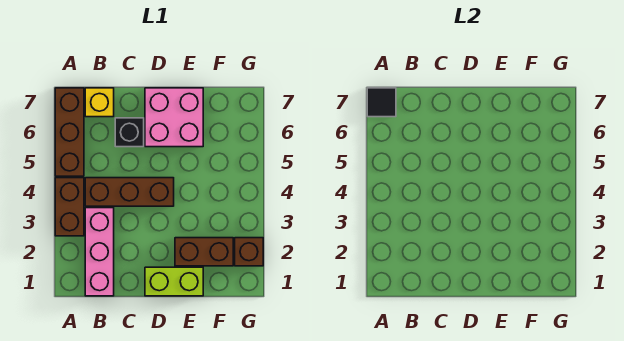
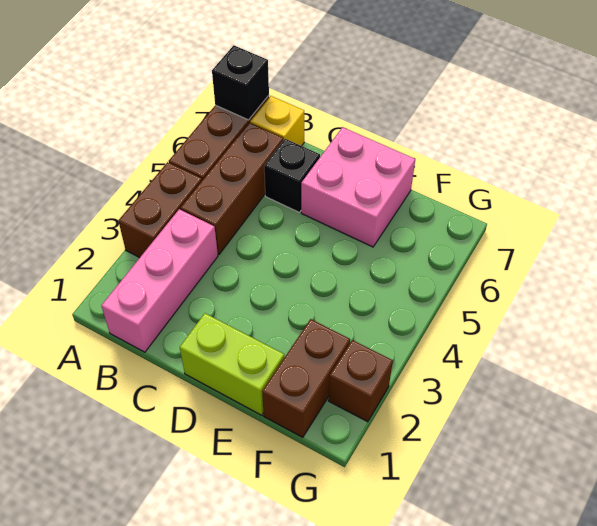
black tile A7 level 2 -> black brick A7 level 2
brown brick B4:D4 level 1 -> brown brick B4:B6 level 1
brown brick E2:F2 level 1 -> brown brick F1:F2 level 1

